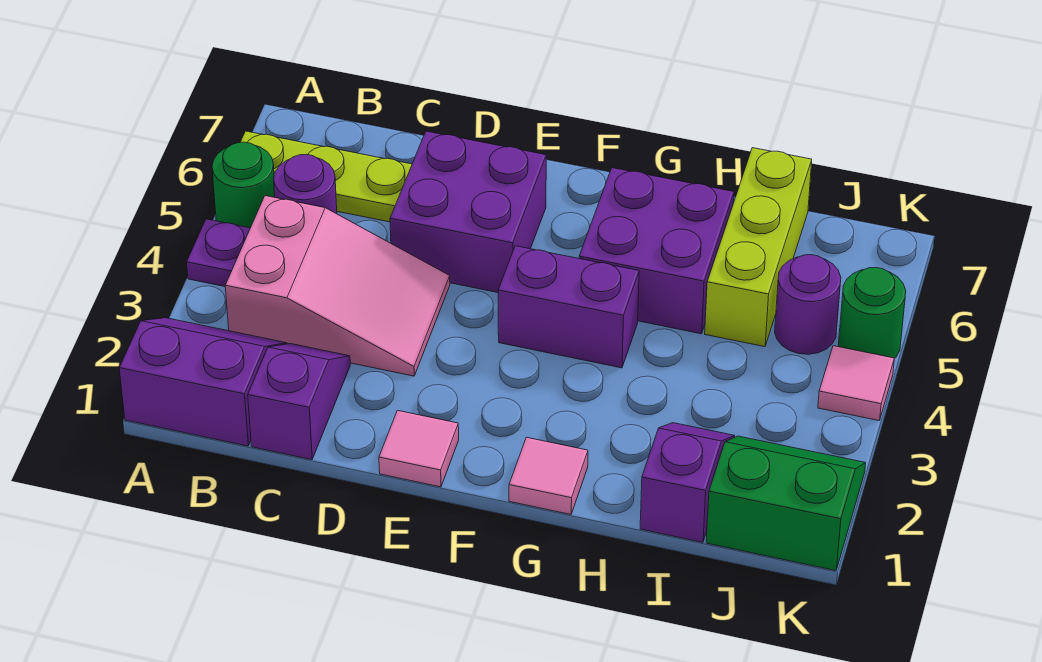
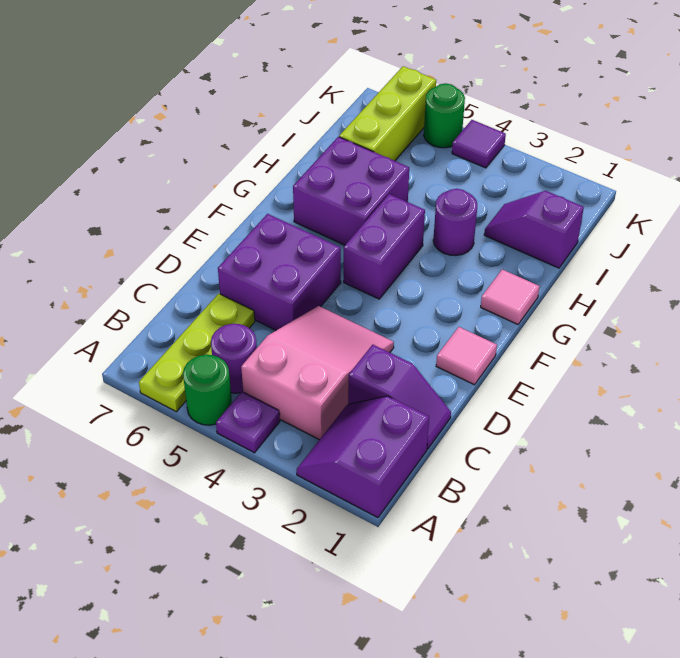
purple slope C1:C2 level 1 top 1 -> purple slope C1:C2 level 1 top 2
lime brick I5:I7 level 1 -> lime brick I6:K6 level 1
green slope J1:K2 level 1 top 1 -> none
purple round brick J5 level 1 -> purple round brick H3 level 1
pink tile K4 level 1 -> purple tile K4 level 1

